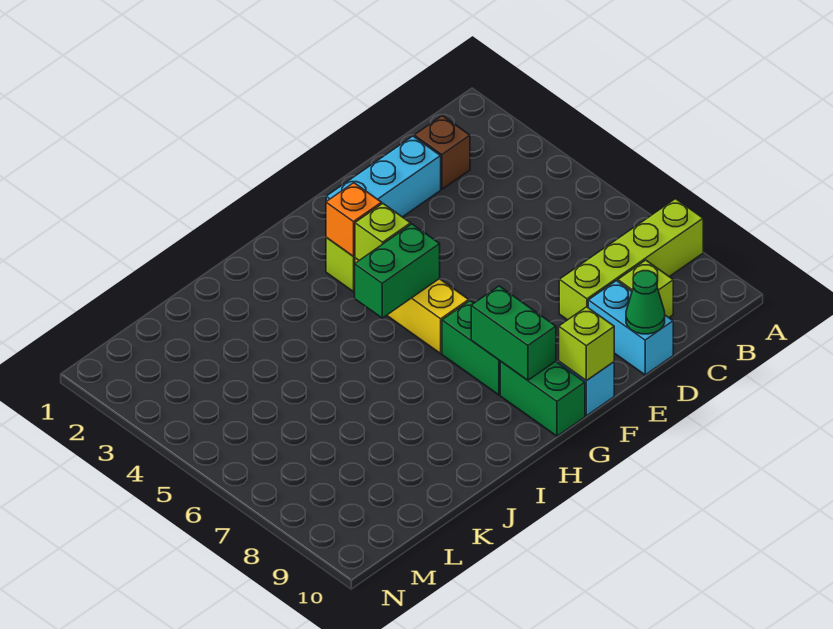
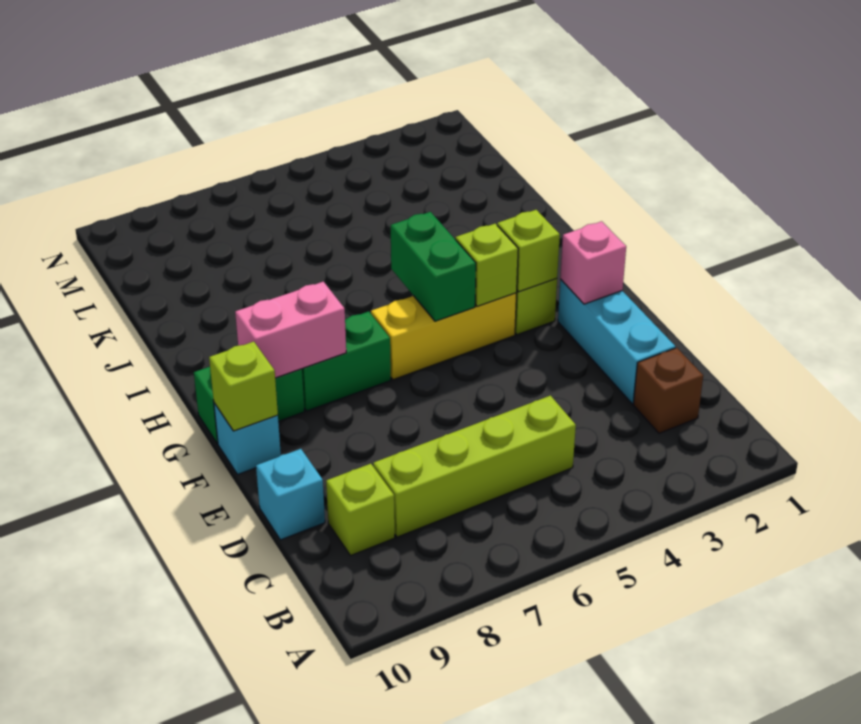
lime brick A8:D8 level 1 -> lime brick C5:C8 level 1
cyan brick D9:D10 level 1 -> cyan brick D10 level 1
green cone D10 level 2 -> none
none -> pink brick F2 level 2
orange brick G3 level 2 -> lime brick G3 level 2
green brick G8:G9 level 2 -> pink brick G8:G9 level 2

